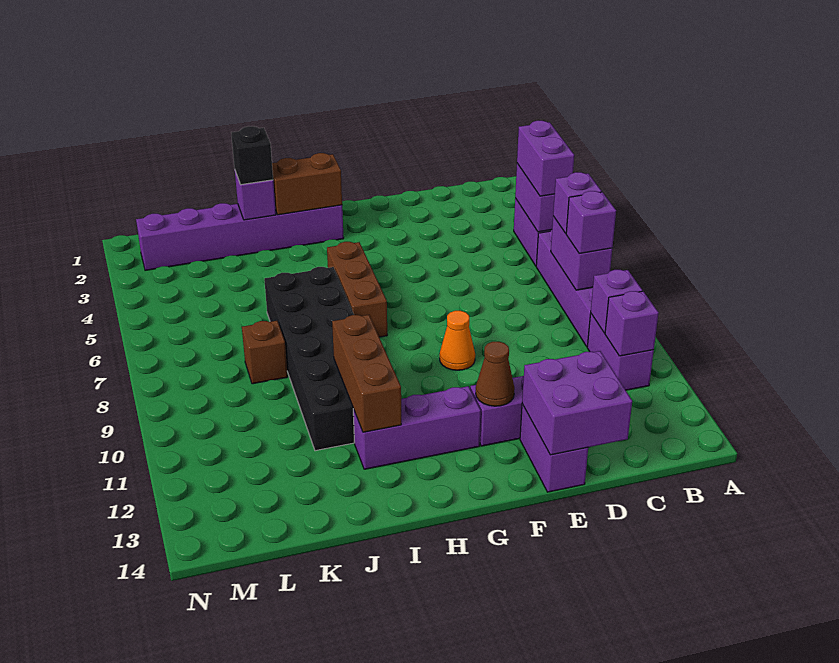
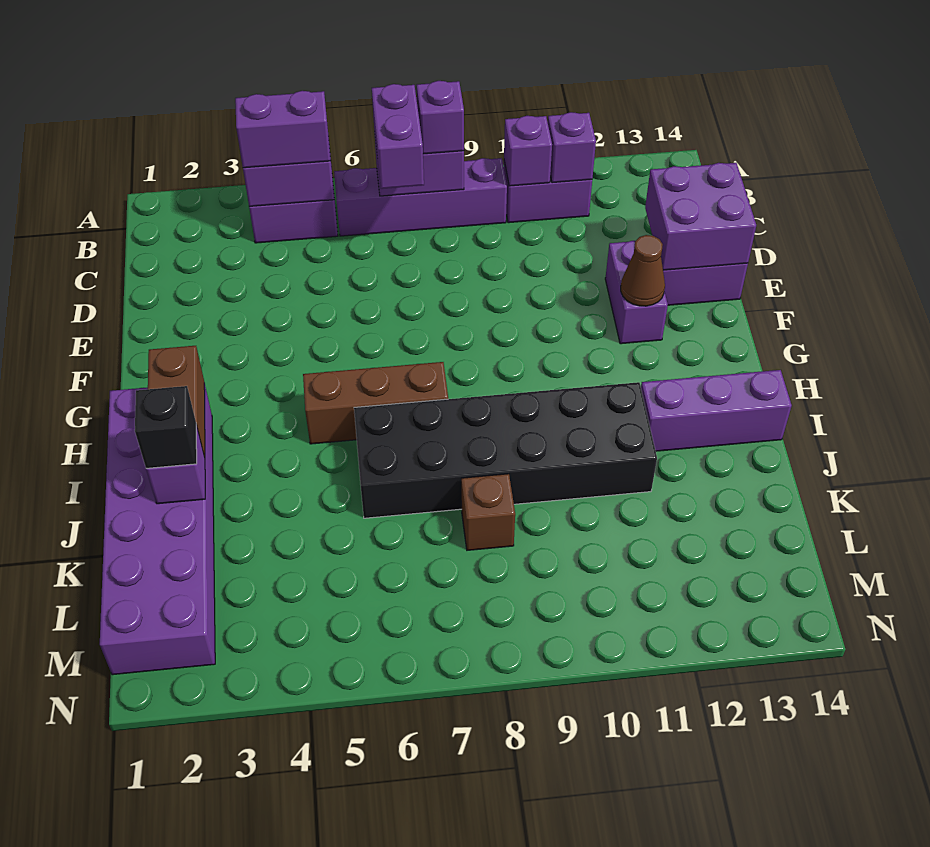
purple brick B7 level 3 -> purple brick B7:C7 level 3
orange cone F9 level 1 -> none
purple brick G12:I12 level 1 -> purple brick I12:I14 level 1
purple brick H2:M2 level 1 -> purple brick H1:M2 level 1
brown brick I10:I12 level 2 -> none

